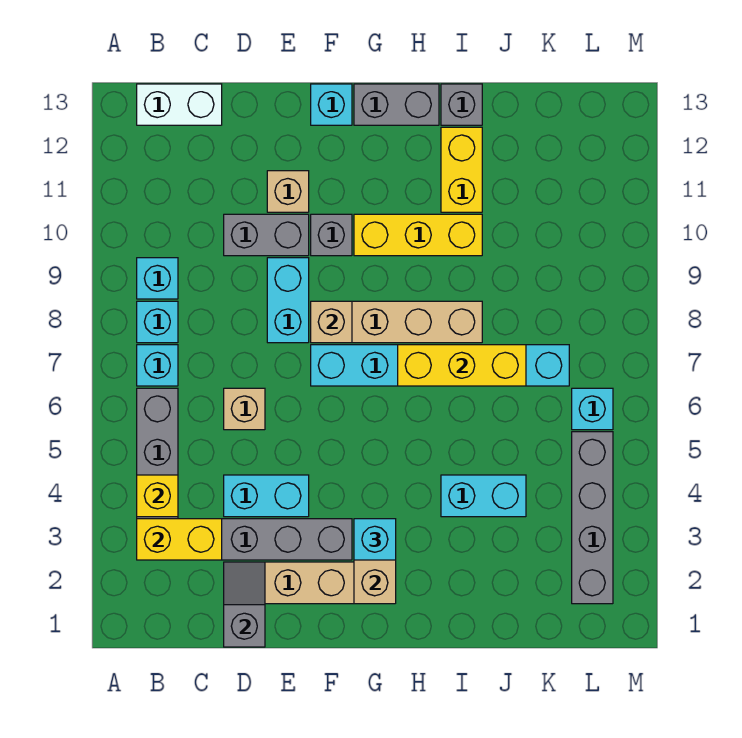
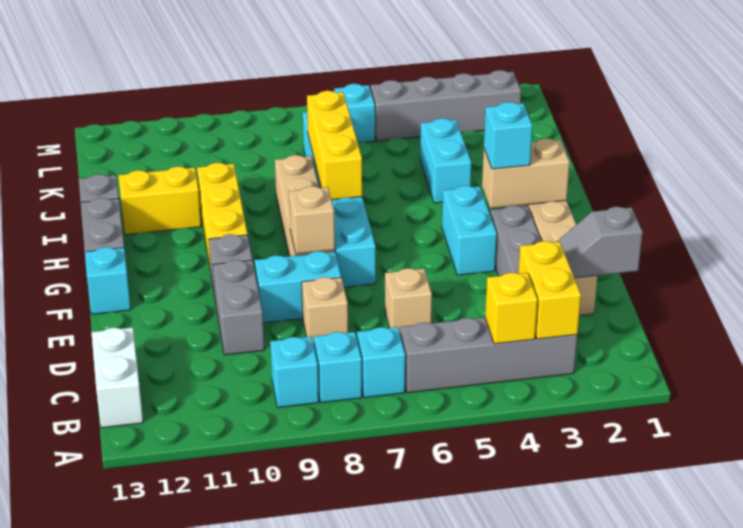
cyan brick D4:E4 level 1 -> cyan brick F4:G4 level 1
tan brick E11 level 1 -> tan brick D8 level 1

